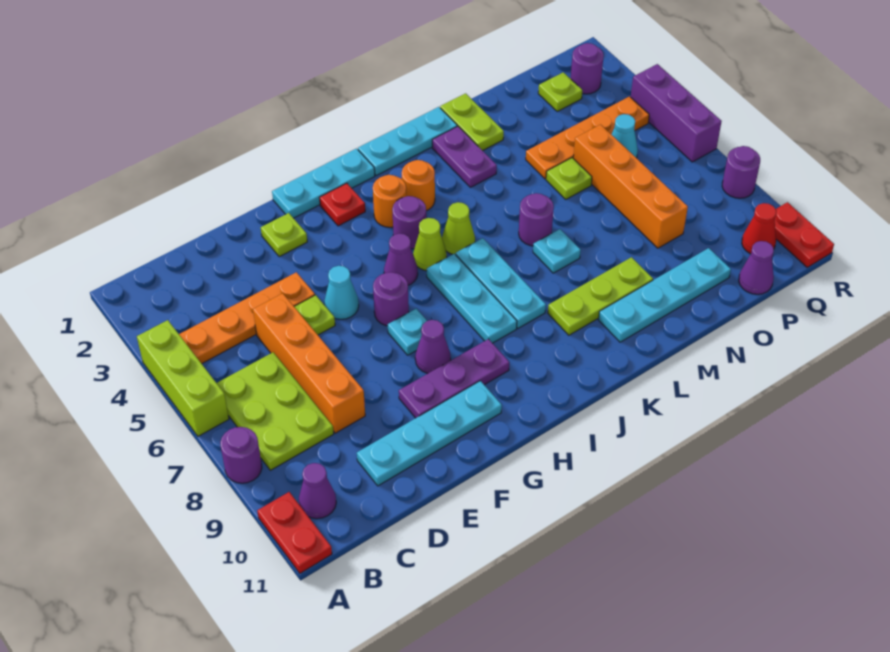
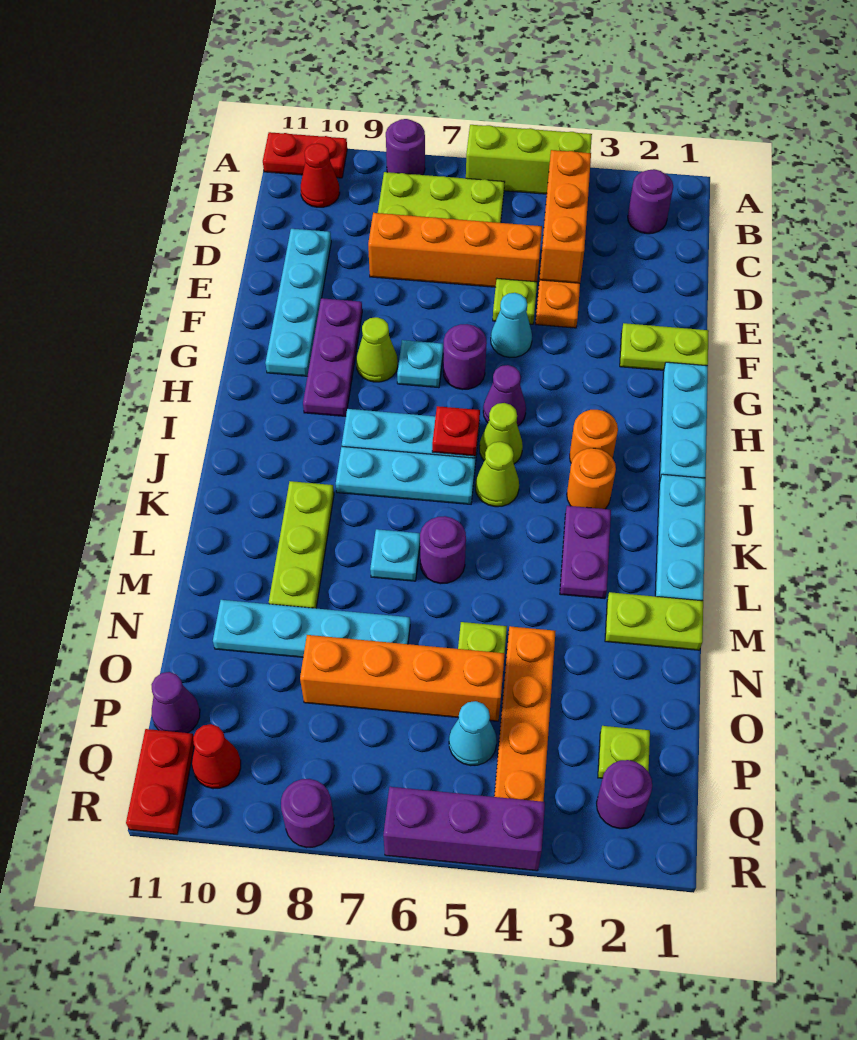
none -> orange brick B4:D4 level 2
purple cone B10 level 1 -> red cone B10 level 1
lime plate F2 level 1 -> lime plate F1:F2 level 1
purple cone G8 level 1 -> lime cone G8 level 1
red plate H2 level 1 -> red plate I6 level 2
purple round brick I4 level 1 -> purple round brick B2 level 1
purple plate L2:L3 level 1 -> purple plate K3:L3 level 1
cyan plate L10:O10 level 1 -> cyan plate N7:N10 level 1
red plate R10:R11 level 1 -> red plate Q11:R11 level 1

